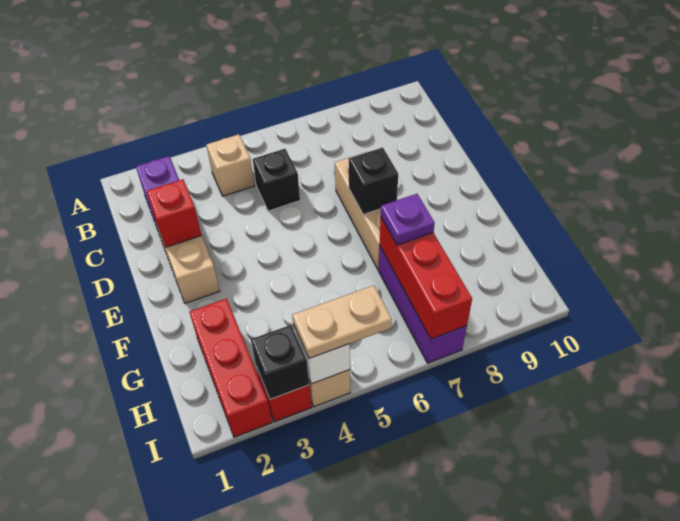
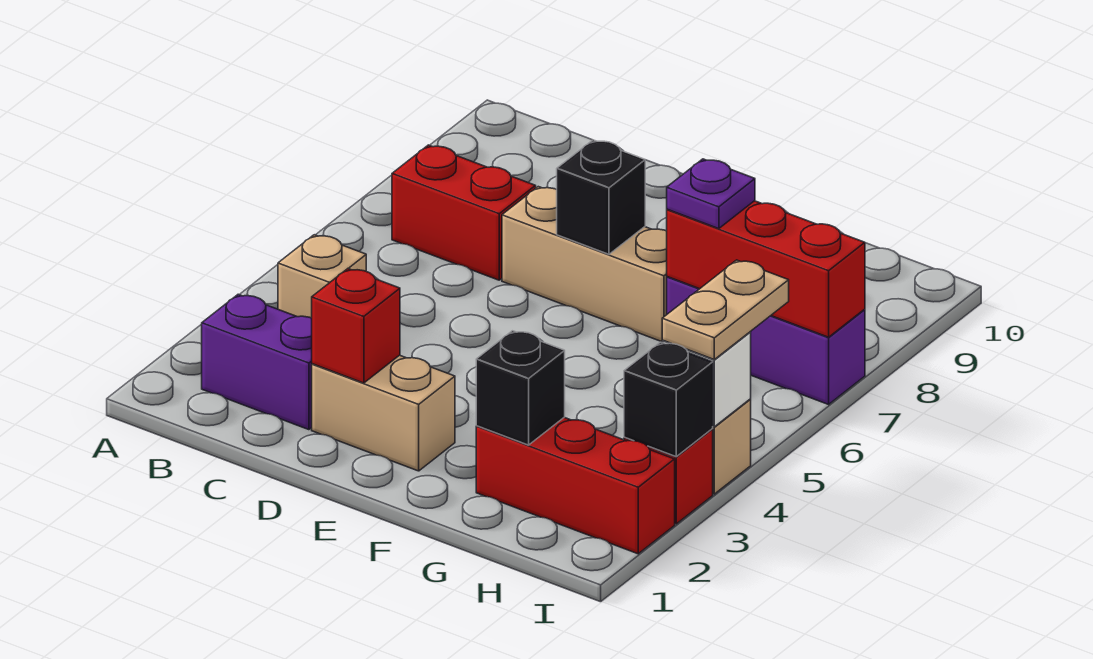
none -> red brick B7:C7 level 1
black brick C5 level 1 -> black brick G2 level 2

